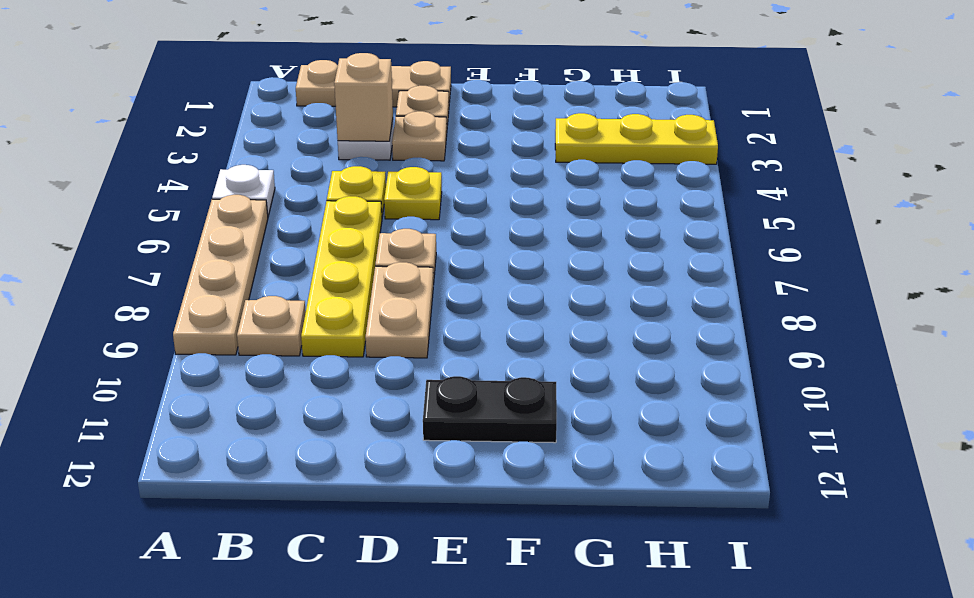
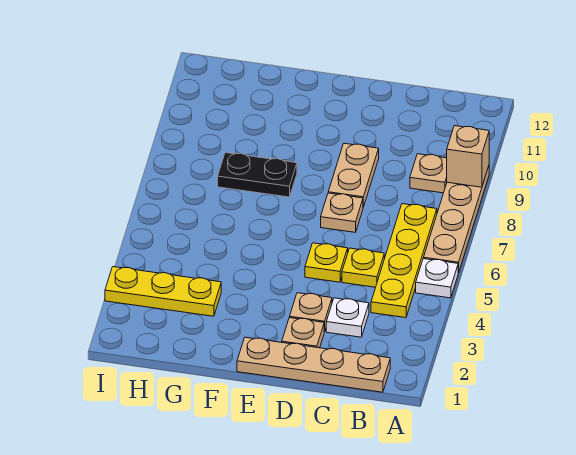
tan plate B1:D1 level 1 -> tan plate B1:E1 level 1
tan brick C3 level 2 -> tan brick A9 level 2
yellow plate C6:C9 level 1 -> yellow plate B4:B7 level 1
black plate E11:F11 level 1 -> black plate F8:G8 level 1

